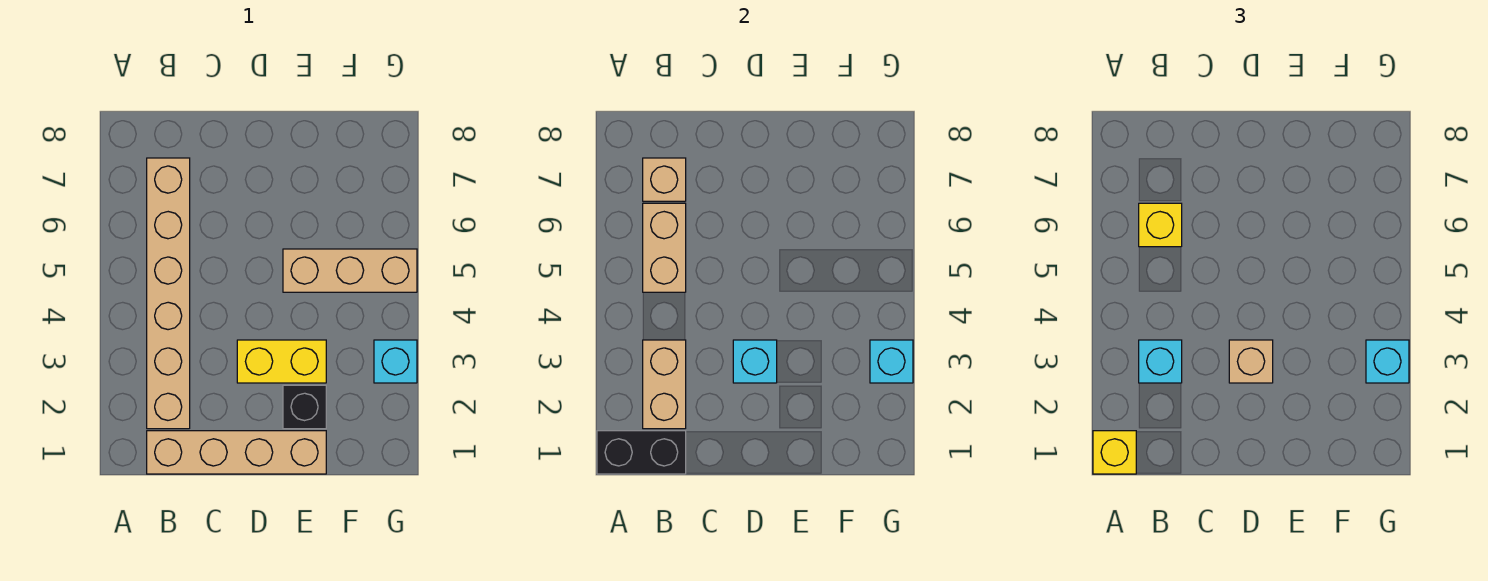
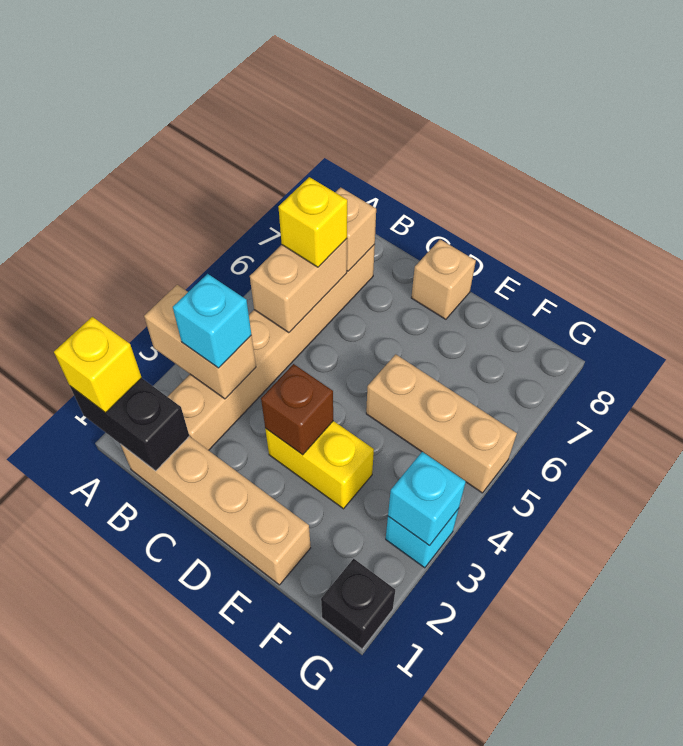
tan brick B2:B3 level 2 -> tan brick A3:B3 level 2
cyan brick D3 level 2 -> brown brick D3 level 2
tan brick D3 level 3 -> tan brick D8 level 1
black brick E2 level 1 -> black brick G1 level 1
cyan brick G3 level 3 -> none

